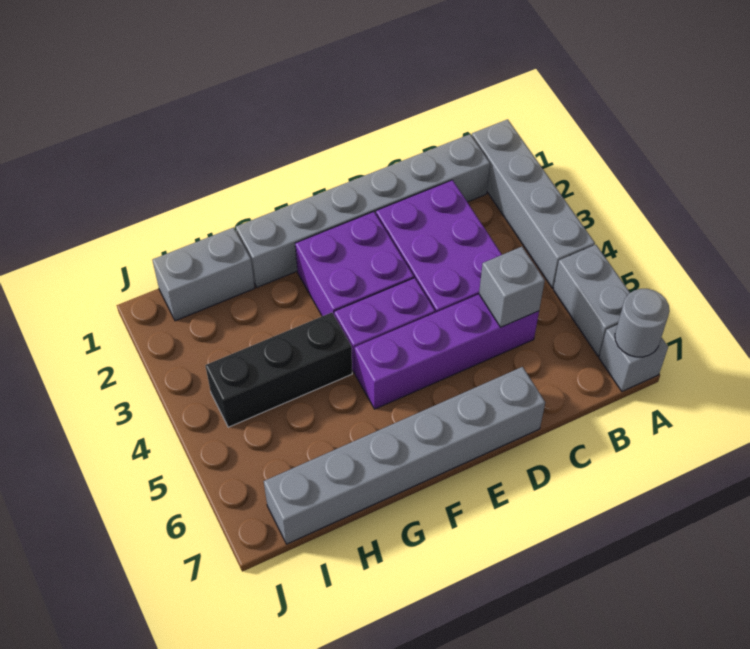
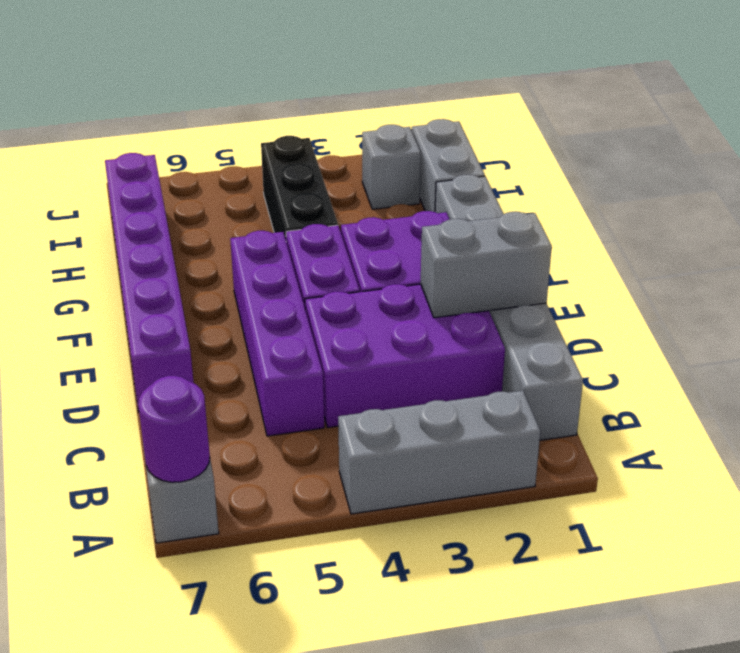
grey brick A1:A4 level 1 -> grey brick A2:A4 level 1
grey brick A5:A6 level 1 -> grey brick D1:D2 level 2
grey round brick A7 level 2 -> purple round brick A7 level 2
grey brick C5 level 2 -> grey brick I2 level 1
grey brick D7:I7 level 1 -> purple brick D7:I7 level 1

